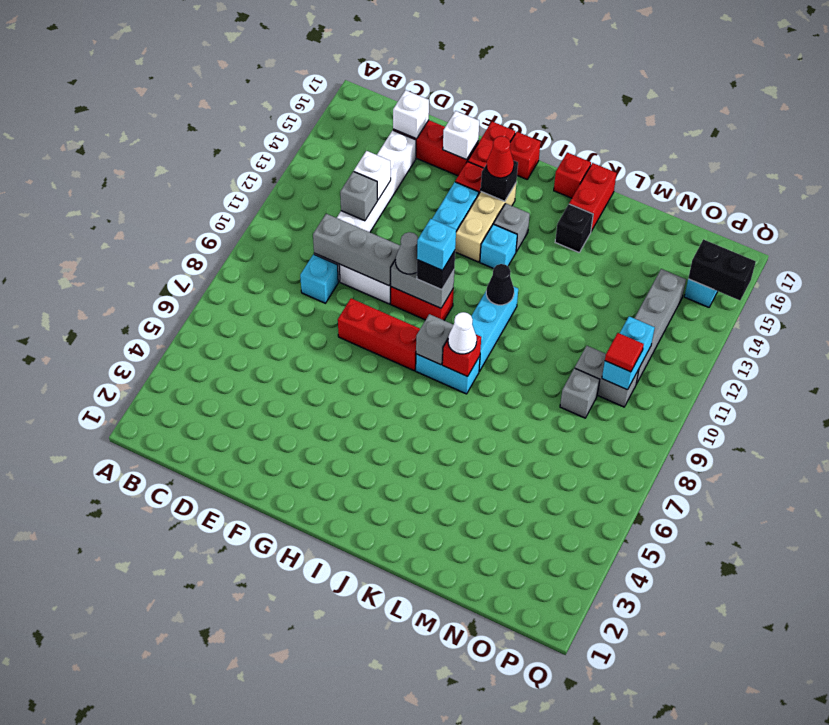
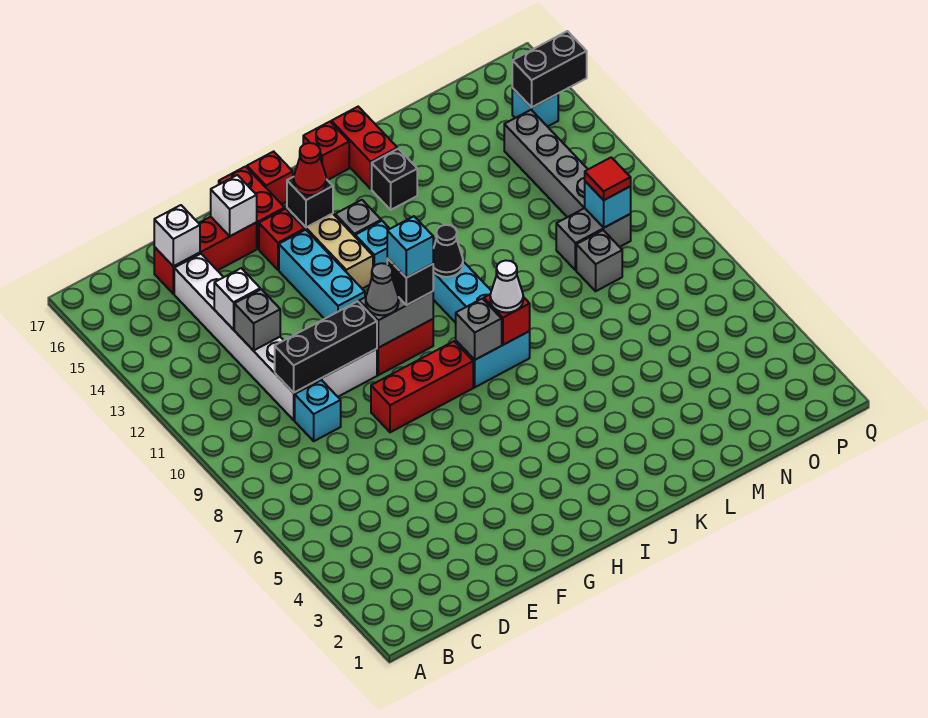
grey brick D10:F10 level 2 -> black brick D10:F10 level 2
cyan brick O10:O11 level 2 -> cyan brick O10 level 2

